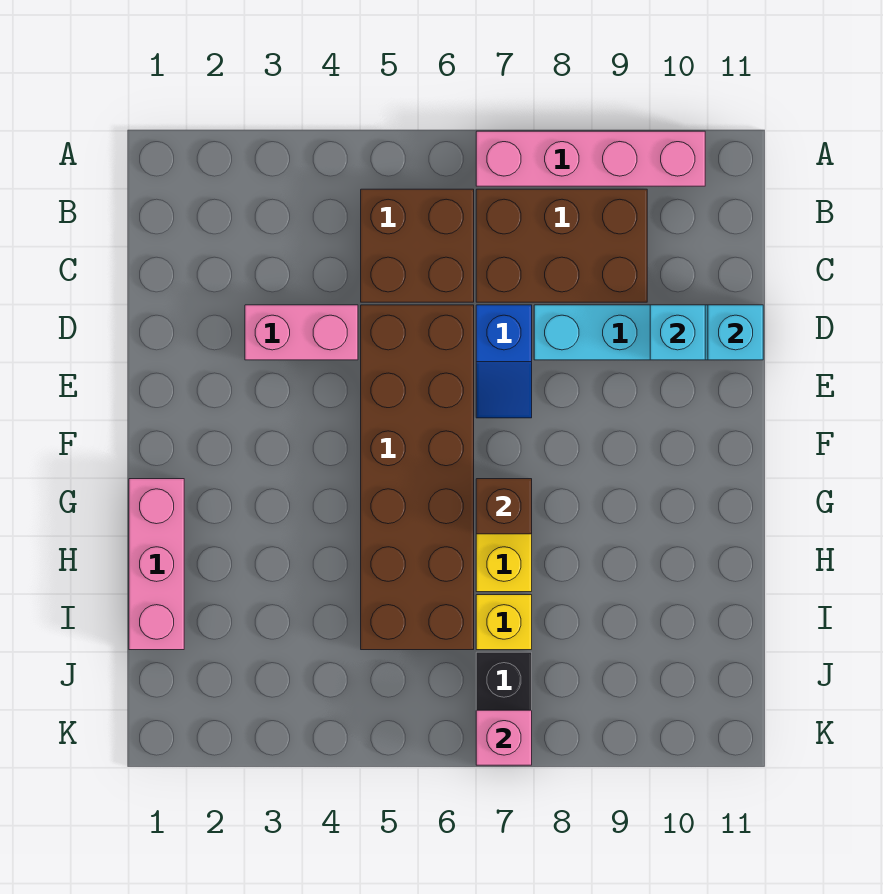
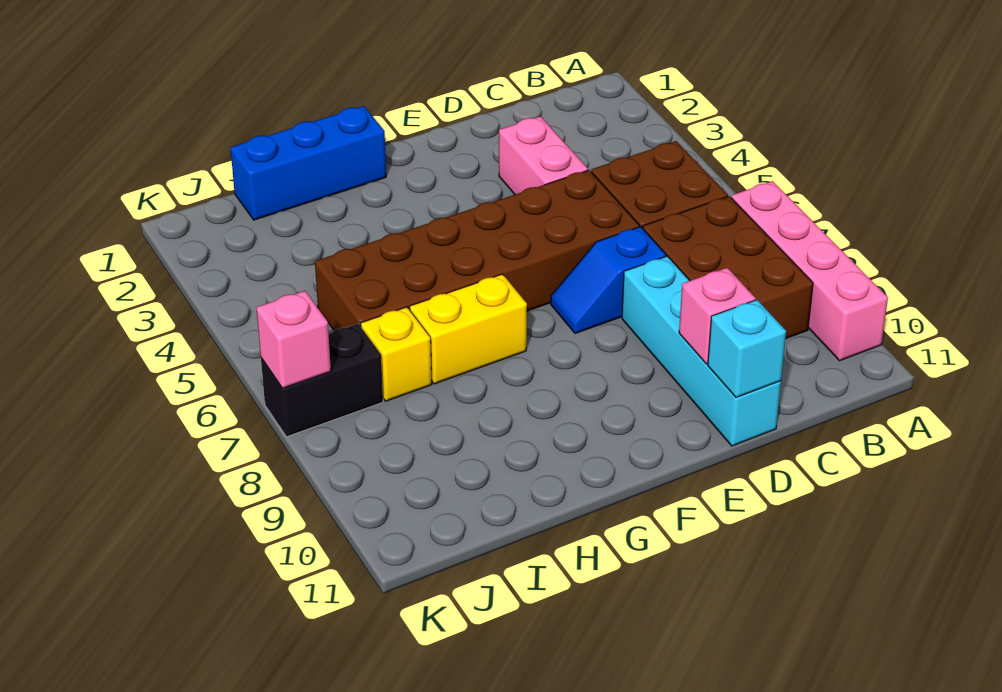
cyan brick D10 level 2 -> pink brick D10 level 2
pink brick G1:I1 level 1 -> blue brick G1:I1 level 1
brown brick G7 level 2 -> none

